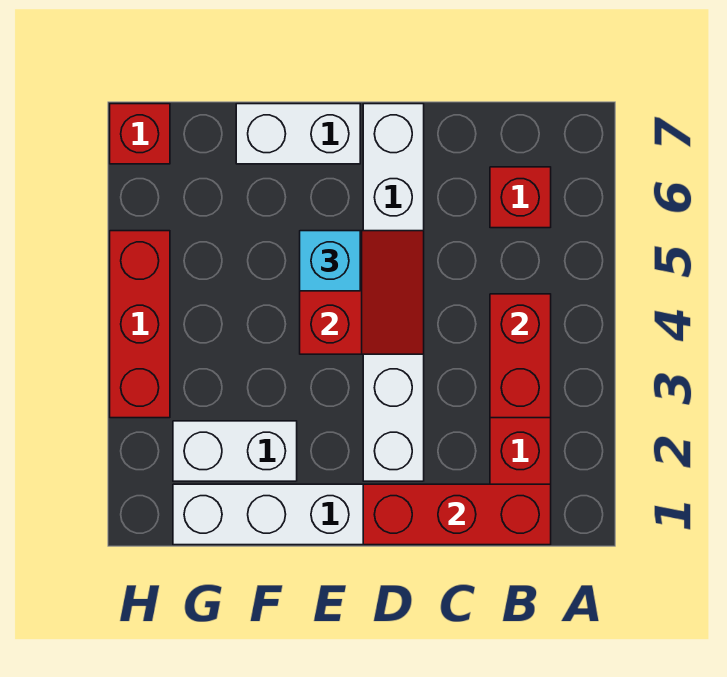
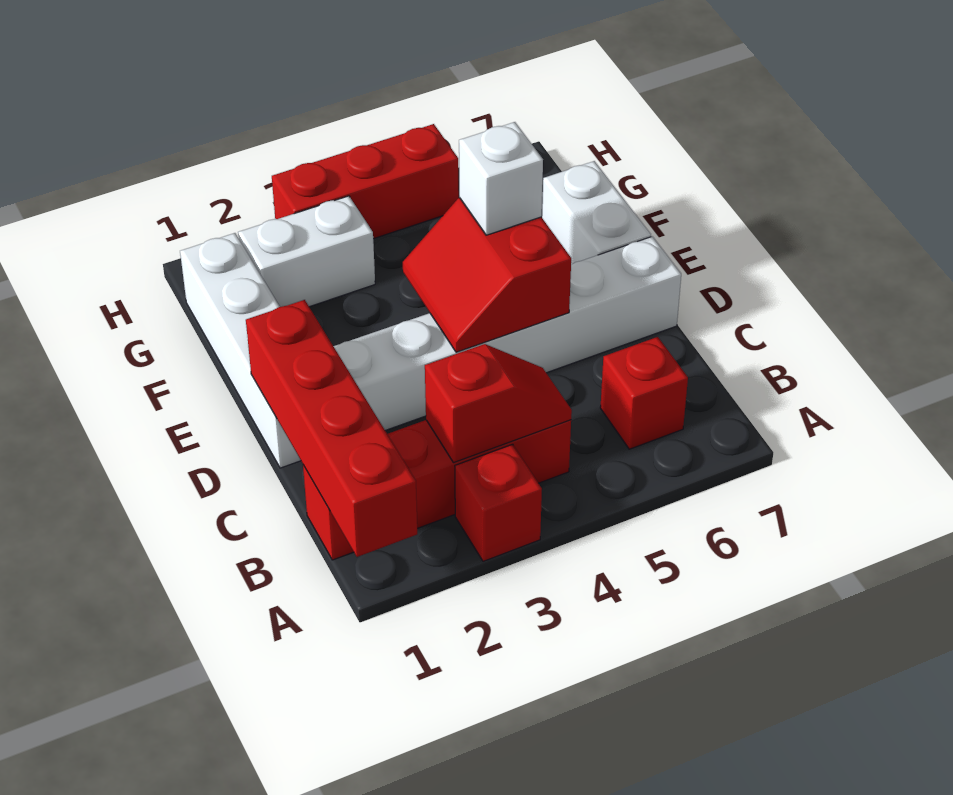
red brick B1:D1 level 2 -> red brick A1:D1 level 2
red brick B3:B4 level 2 -> red slope B3:B4 level 2 top 3
red slope D4:E5 level 2 top E -> red slope D4:E5 level 2 top 5
cyan brick E5 level 3 -> white brick E5 level 3
white brick F2:G2 level 1 -> white brick G2:G3 level 1
red brick H7 level 1 -> red brick A3 level 1

